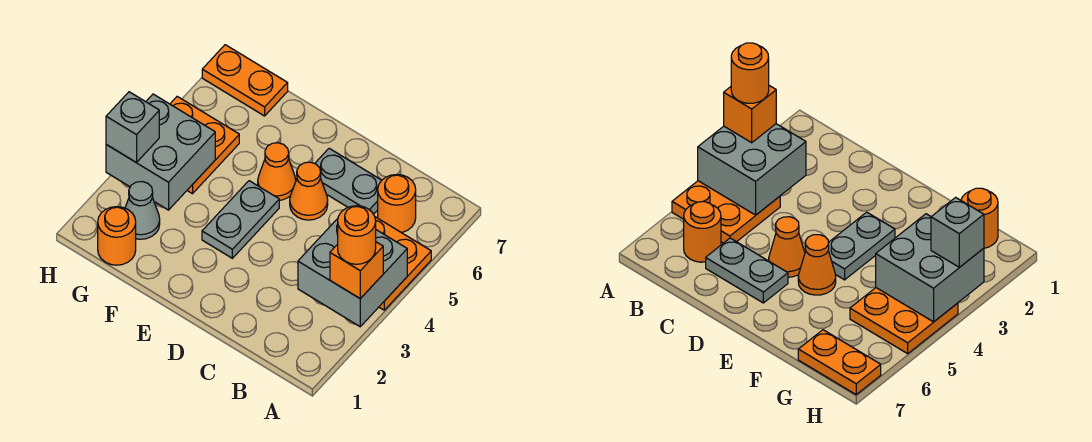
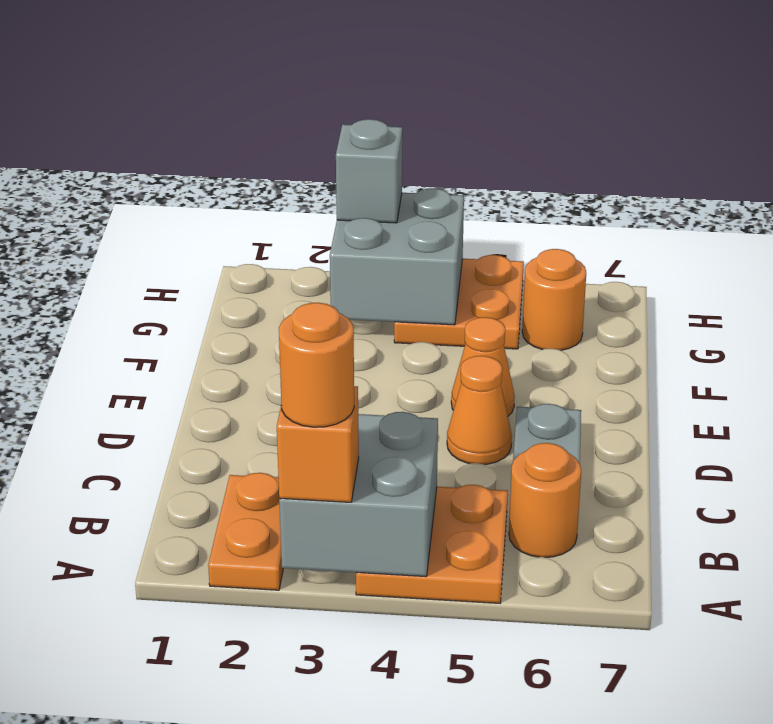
grey plate E3:E4 level 1 -> none
orange round brick G1 level 1 -> orange round brick G6 level 1
grey cone G2 level 1 -> none
orange plate G7:H7 level 1 -> orange plate A2:B2 level 1

